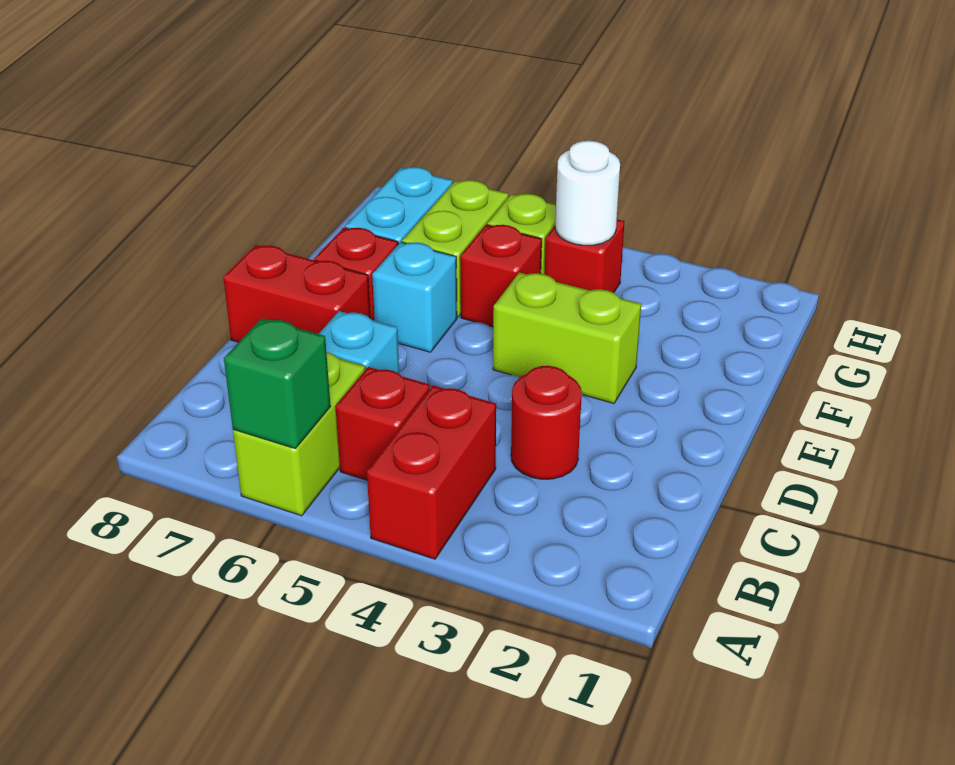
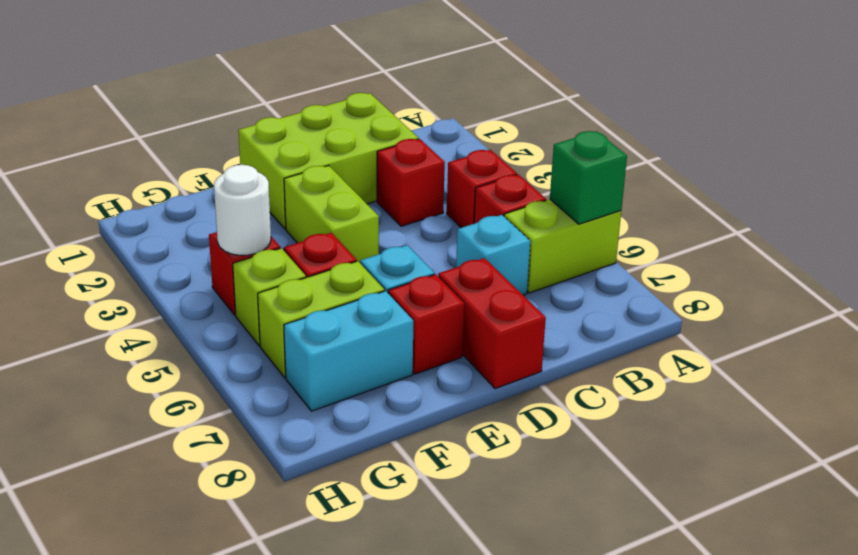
red brick A4:B4 level 1 -> red brick B4 level 1
none -> lime brick C1:E2 level 1
red round brick C3 level 1 -> red brick C3 level 1

